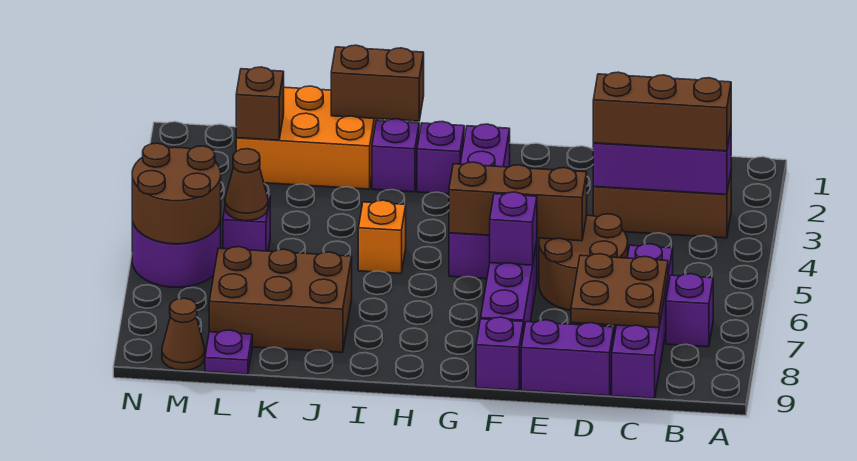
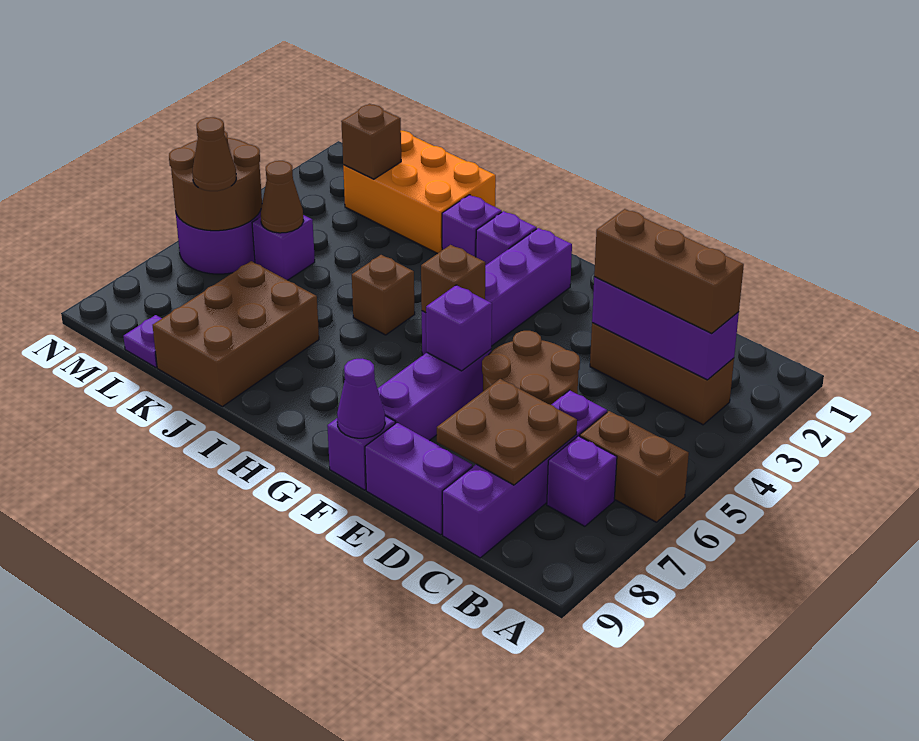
brown brick E5:G5 level 2 -> brown brick G5 level 2
none -> purple cone F9 level 2
brown brick I1:J1 level 2 -> brown brick A6:B6 level 1
orange brick I5 level 1 -> brown brick I5 level 1
brown brick J7:L8 level 1 -> brown brick J7:K9 level 1
brown cone M9 level 1 -> brown cone M6 level 3

